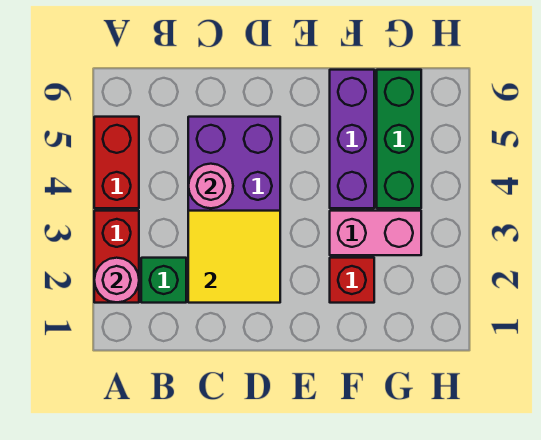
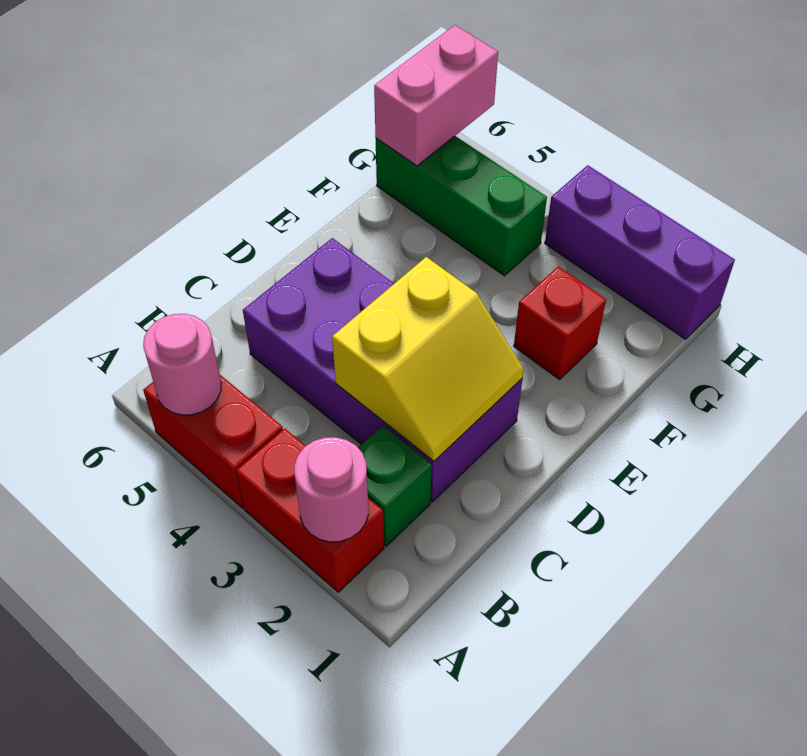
yellow tile C2:D3 level 2 -> yellow slope C2:D3 level 2 top 3
pink round brick C4 level 2 -> pink round brick A5 level 2
pink brick F3:G3 level 1 -> pink brick G6:H6 level 2
purple brick F4:F6 level 1 -> purple brick H1:H3 level 1

